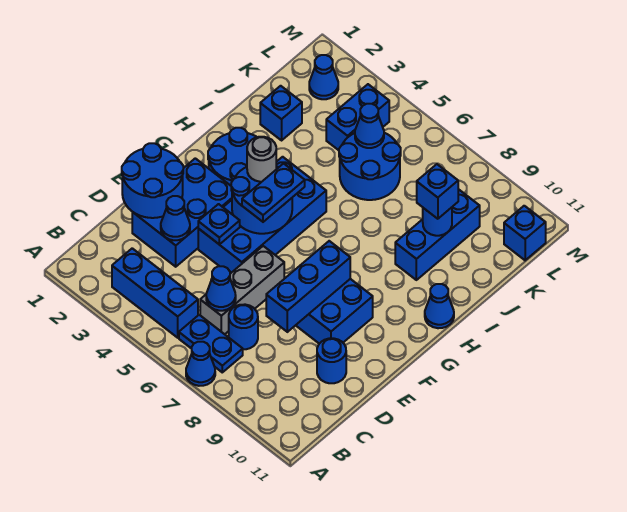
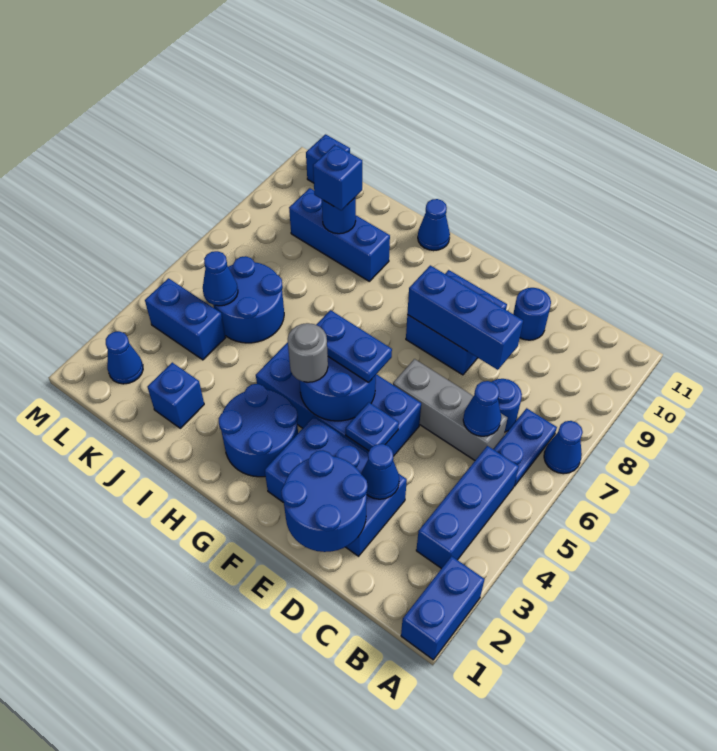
none -> blue brick A1:A2 level 1

